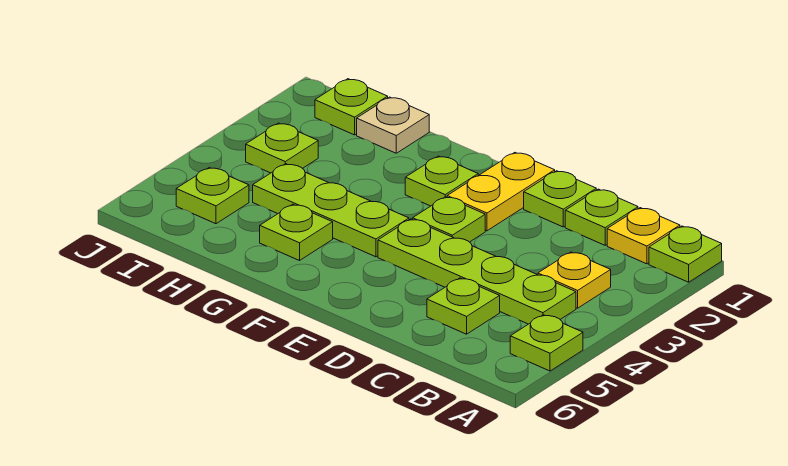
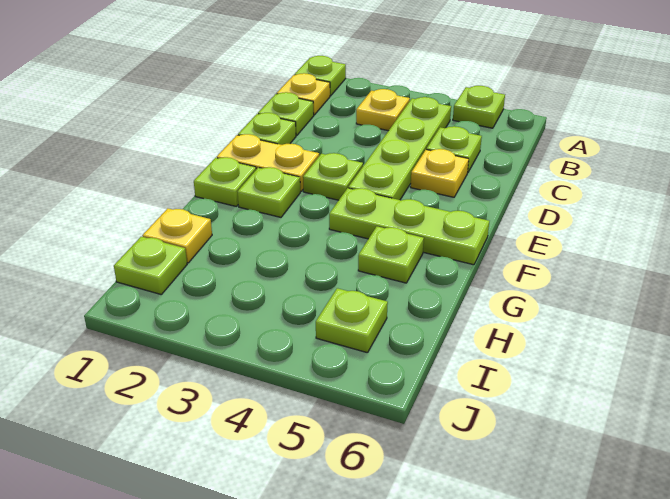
none -> yellow plate D5 level 1
lime plate F4:H4 level 1 -> lime plate F4:F6 level 1
tan plate H1 level 1 -> yellow plate H1 level 1
lime plate I3 level 1 -> lime plate F1 level 1

